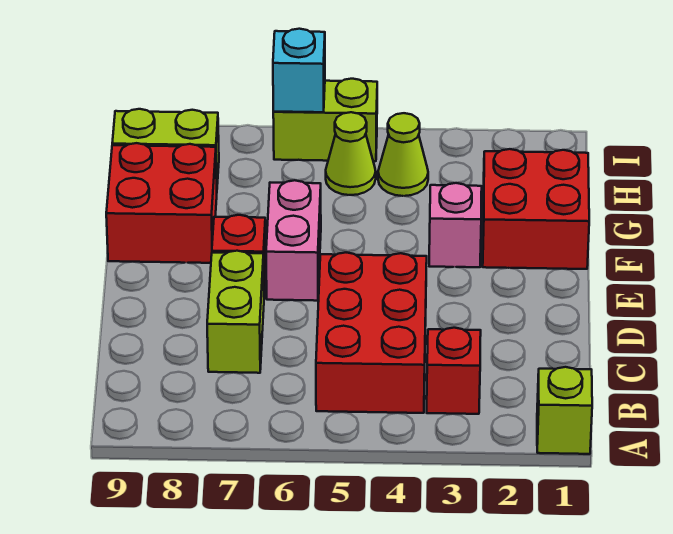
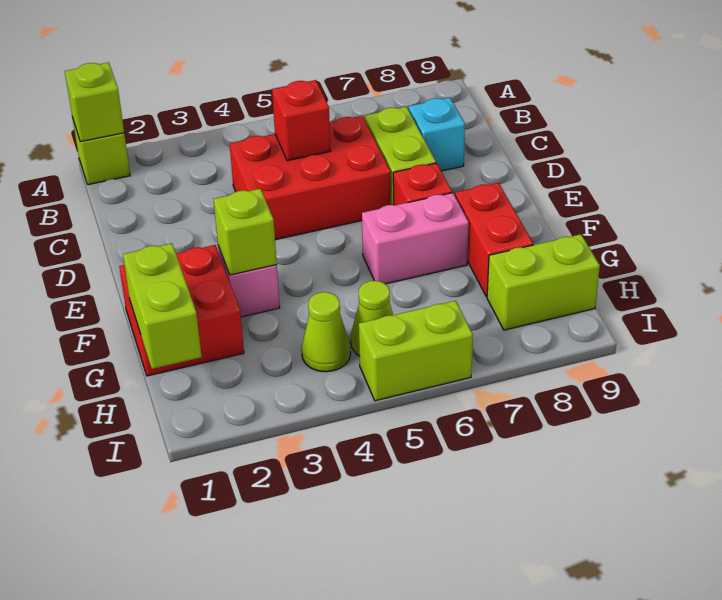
none -> lime brick A1 level 2
red brick B3 level 1 -> red brick C5 level 2
red brick B4:D5 level 1 -> red brick C4:D6 level 1
pink brick E6:F6 level 1 -> pink brick F6:F7 level 1
none -> lime brick F3 level 2
red brick F8:G9 level 1 -> red brick F8:G8 level 1
none -> lime brick G1:H1 level 2
cyan brick I6 level 2 -> cyan brick C8 level 1

